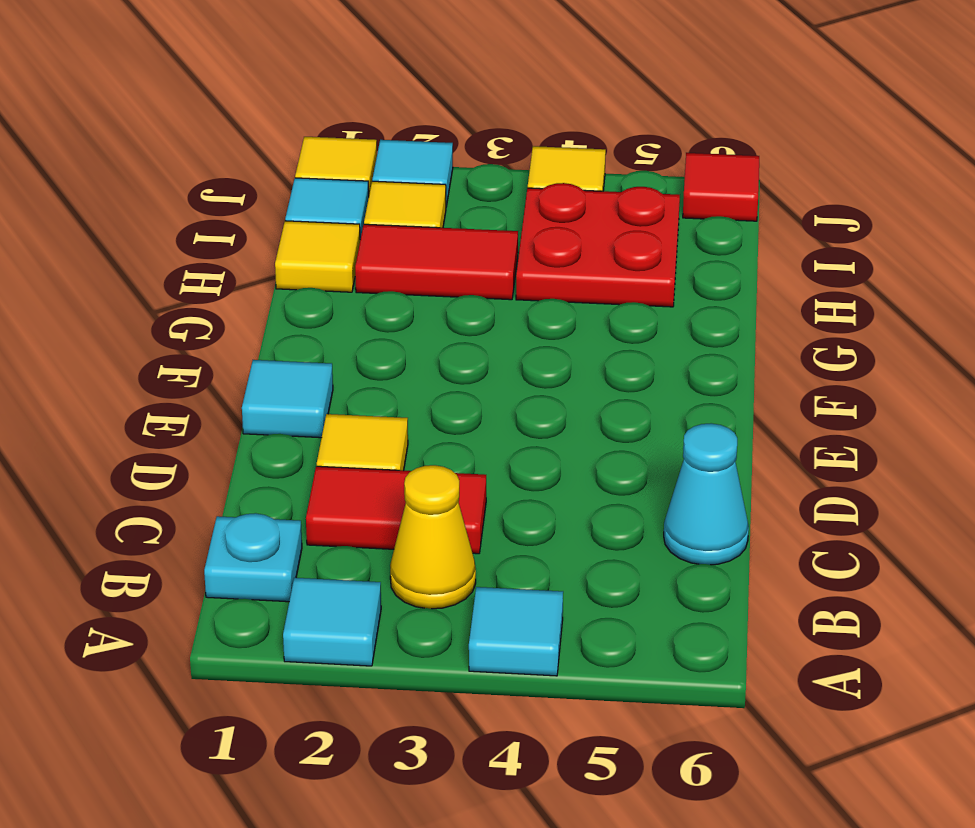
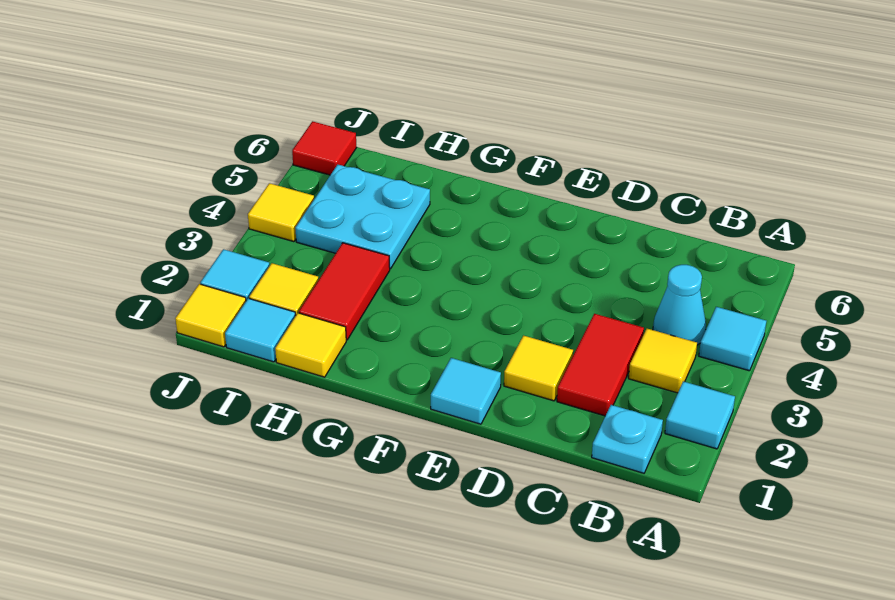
yellow cone B3 level 1 -> yellow tile B3 level 1
cyan cone C6 level 1 -> cyan cone B4 level 1
red plate H4:I5 level 1 -> cyan plate H4:I5 level 1

